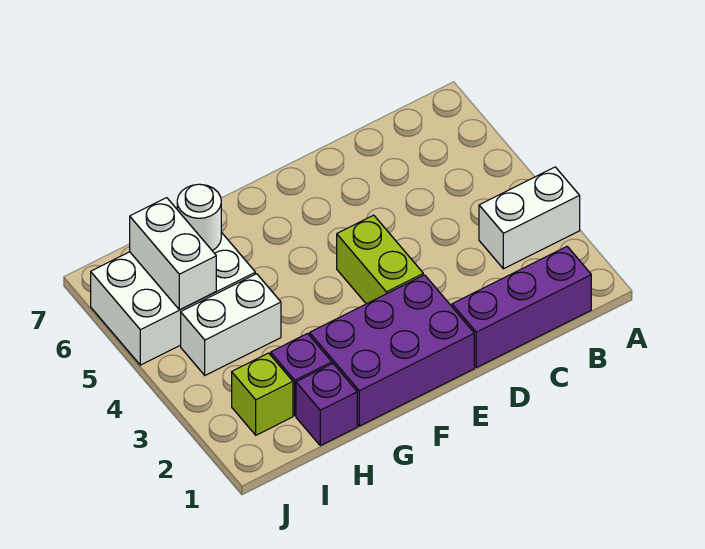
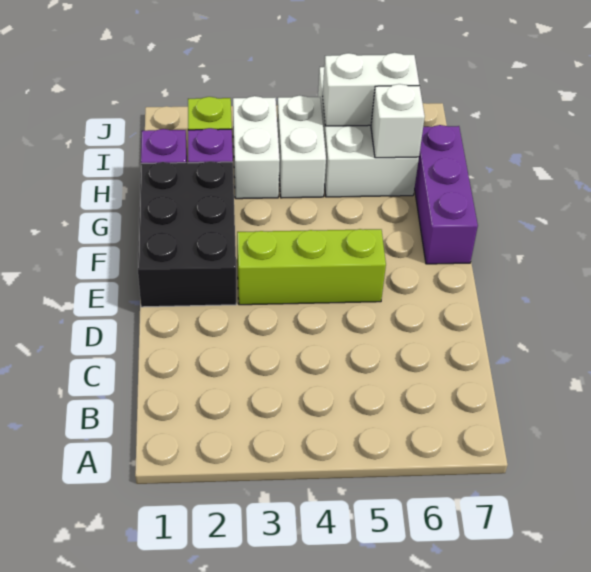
white brick A3:B3 level 1 -> white brick H3:I3 level 1
purple brick B1:D1 level 1 -> purple brick F7:H7 level 1
purple brick E1:G2 level 1 -> black brick E1:G2 level 1
lime brick E3:E4 level 1 -> lime brick E3:E5 level 1
white round brick H6 level 2 -> white brick H6 level 2

